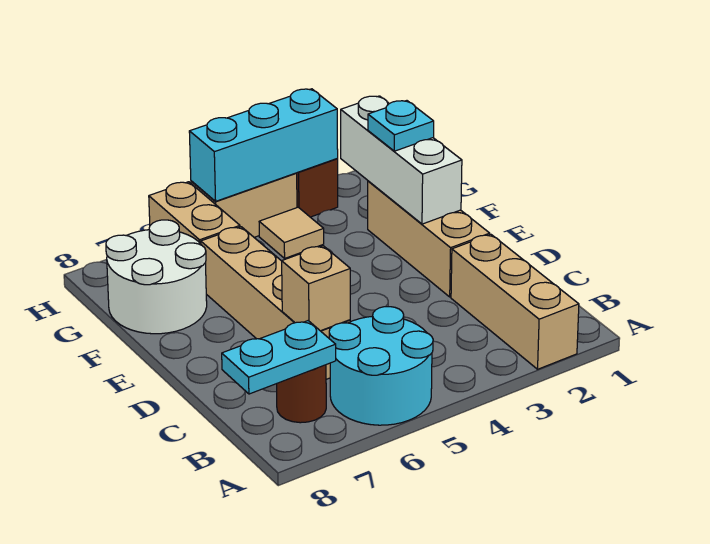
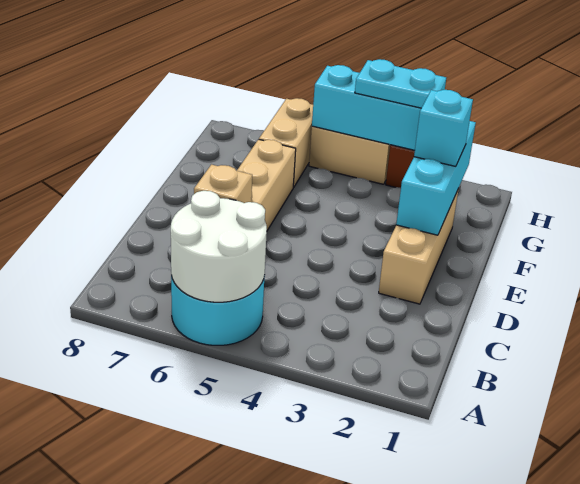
tan brick A2:C2 level 1 -> none
brown round brick B7 level 1 -> none
cyan plate B7:B8 level 2 -> cyan plate H3:H4 level 3
white brick E2:G2 level 2 -> cyan brick E2:G2 level 2
cyan plate F2 level 3 -> cyan brick F2 level 3
white round brick F7:G8 level 1 -> white round brick A5:B6 level 2
tan tile G4 level 1 -> none

